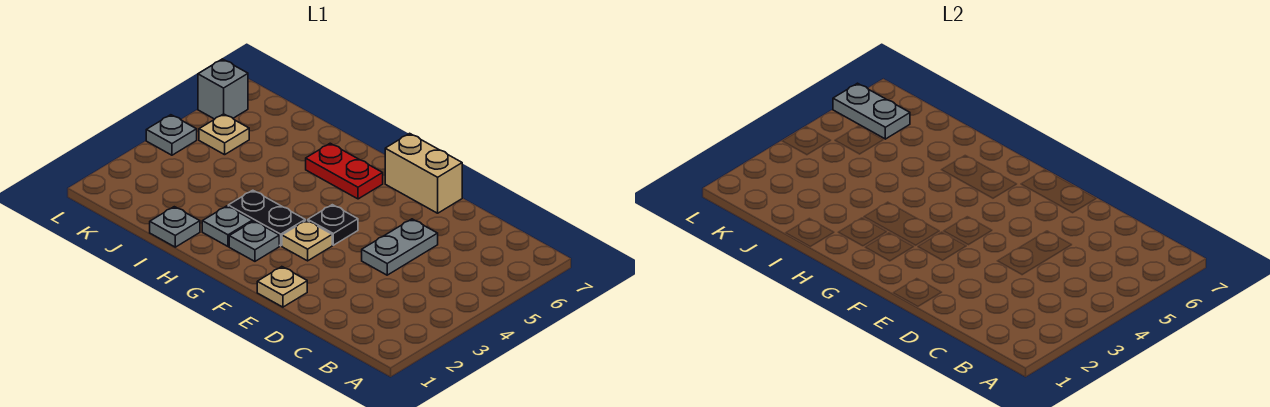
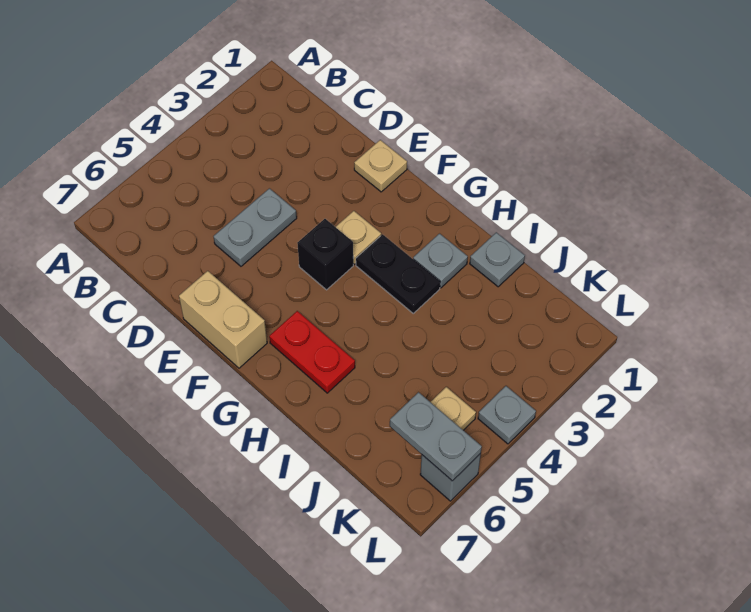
black plate F4 level 1 -> black brick F4 level 1
grey plate G2 level 1 -> none

